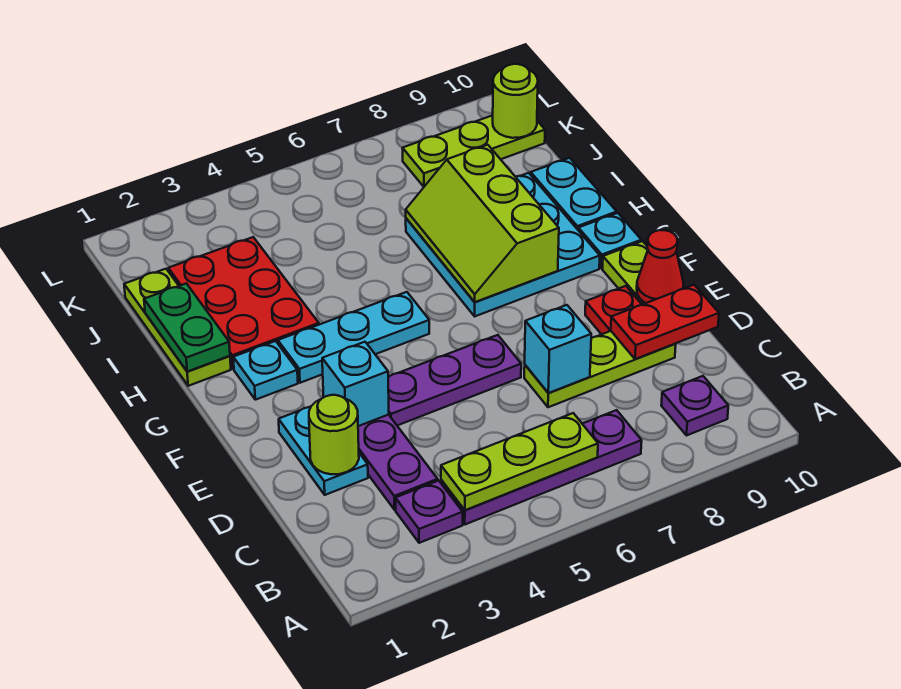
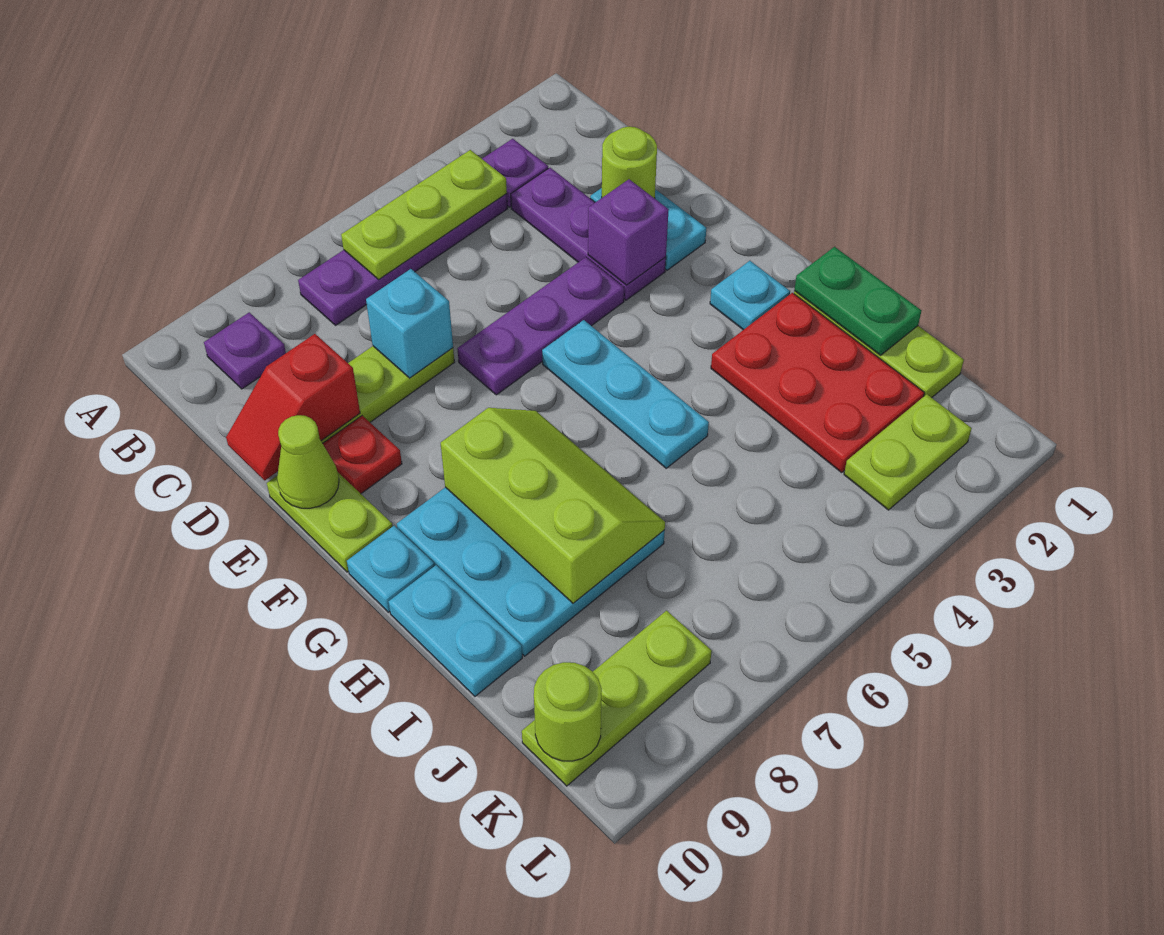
red plate D9:D10 level 2 -> red slope D9:D10 level 2 top 9
cyan brick E3 level 2 -> purple brick E3 level 2
red cone E10 level 2 -> lime cone E10 level 2
cyan plate G3:G5 level 1 -> cyan plate F5:H5 level 1
none -> lime plate K2:K3 level 1

